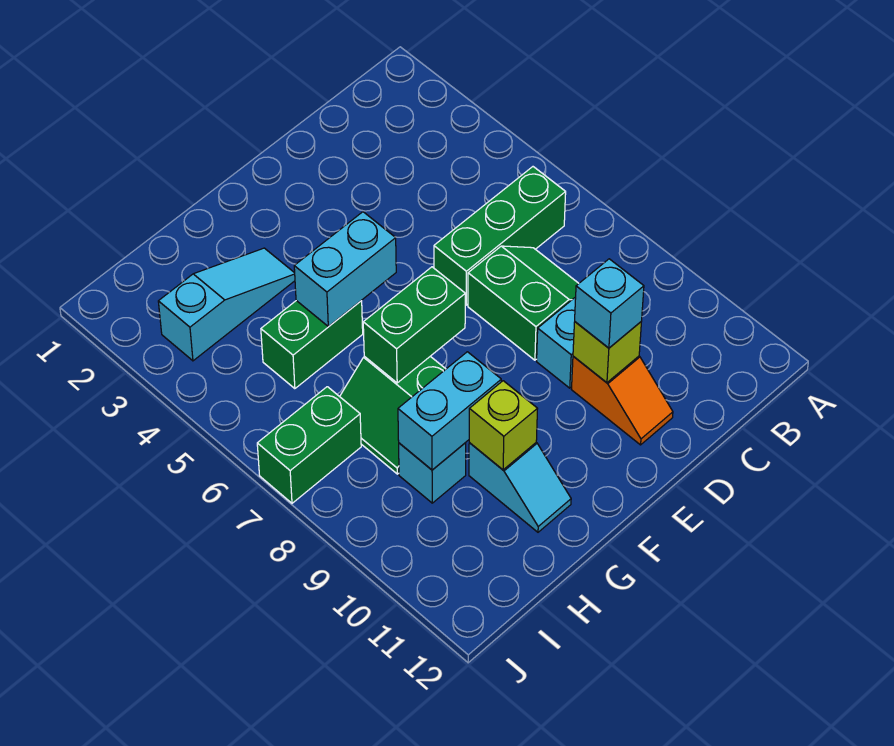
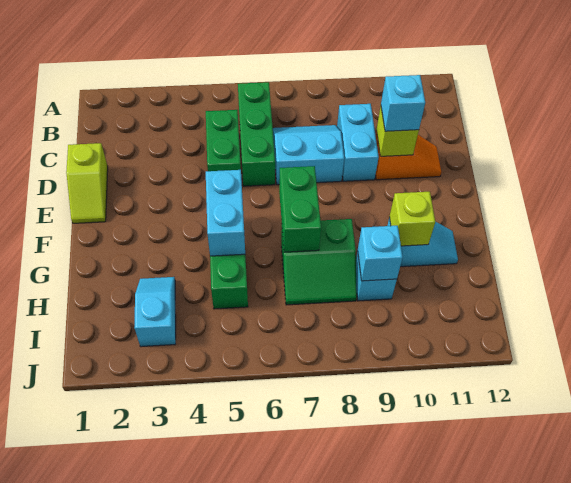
green slope C7:D8 level 1 top D -> cyan slope C7:D8 level 1 top D
none -> lime slope D1:E1 level 1 top D
cyan slope G3:I3 level 1 top I -> cyan slope H3:I3 level 1 top I
cyan brick G9:H9 level 2 -> cyan brick H9 level 2
green brick I7:J7 level 1 -> green brick C5:D5 level 1

